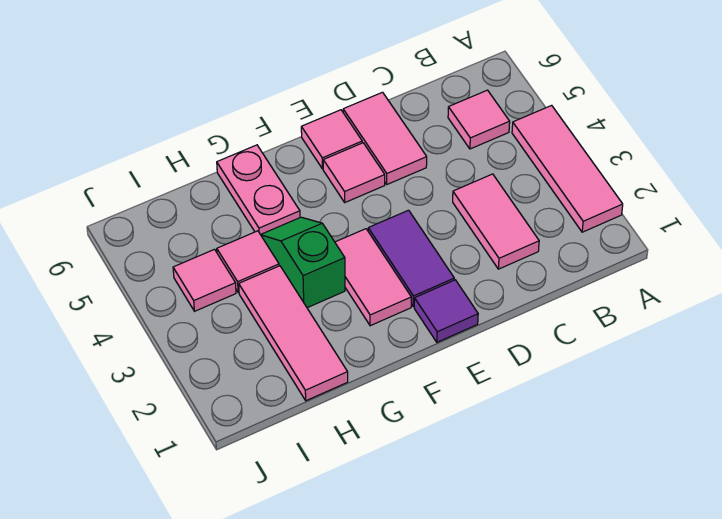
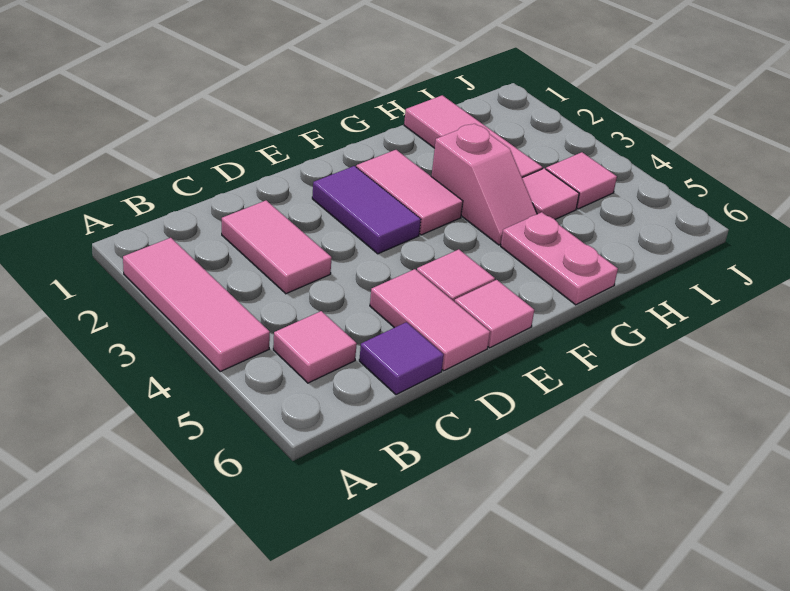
purple tile E1 level 1 -> purple tile C6 level 1
green slope G3:G4 level 1 top 3 -> pink slope G3:G4 level 1 top 3

